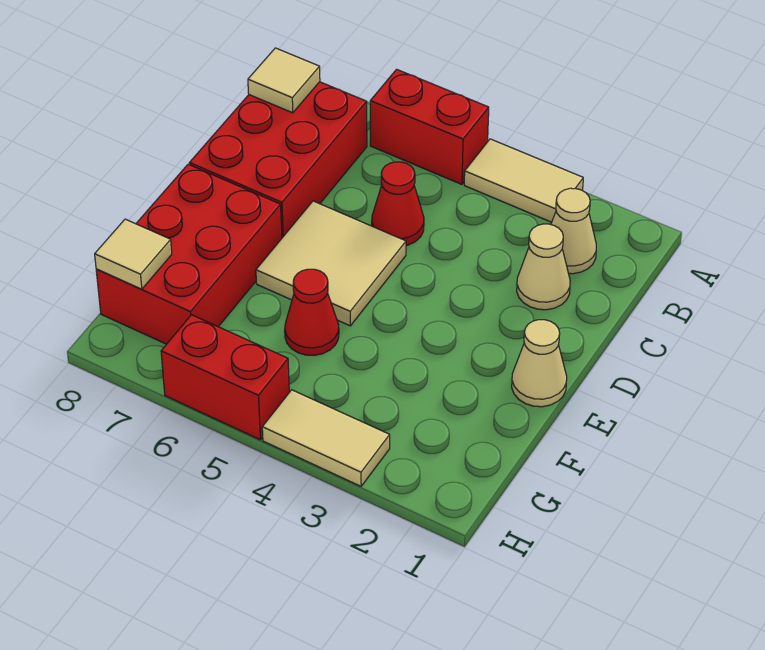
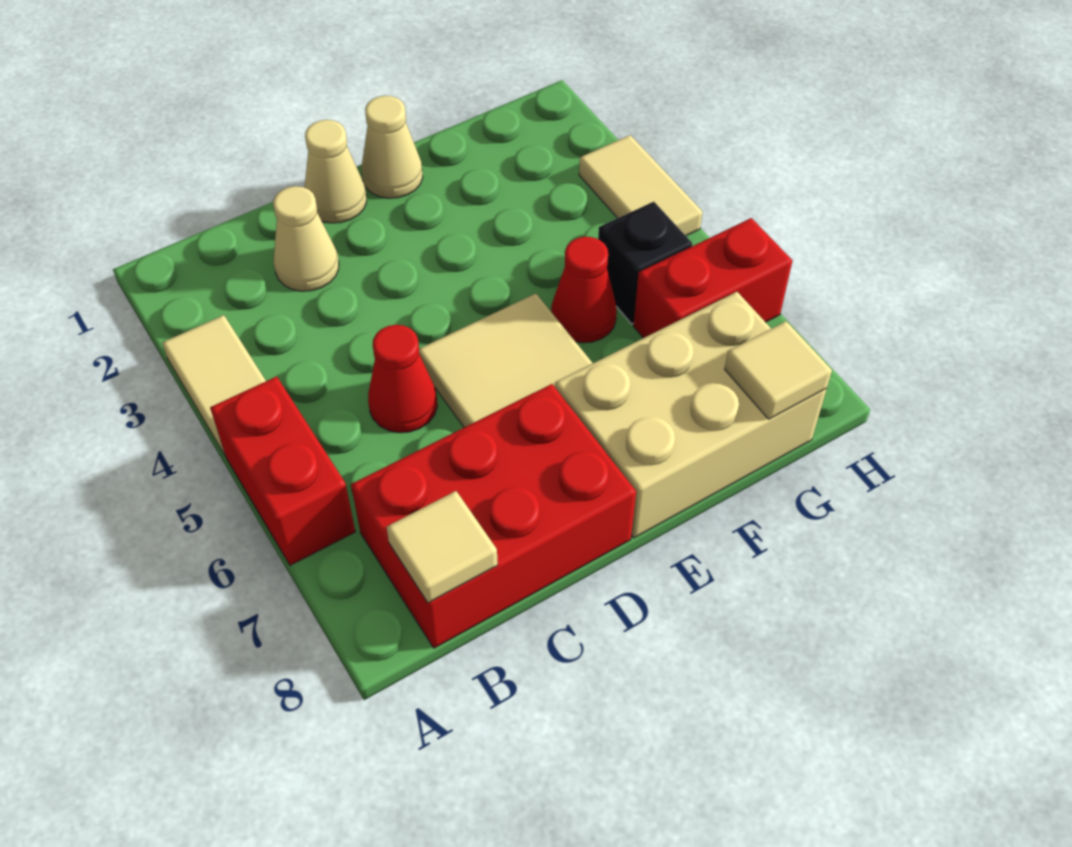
tan cone B2 level 1 -> tan cone D1 level 1
red brick E7:G8 level 1 -> tan brick E7:G8 level 1
none -> black brick G5 level 1
red brick H5:H6 level 1 -> red brick G6:H6 level 1

